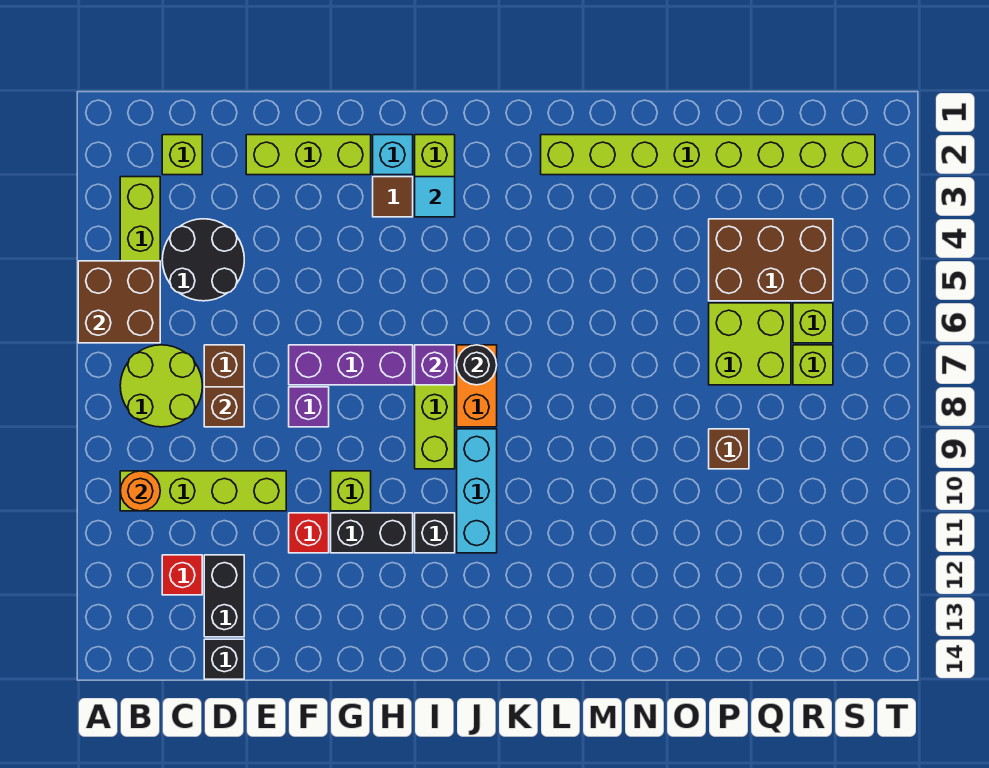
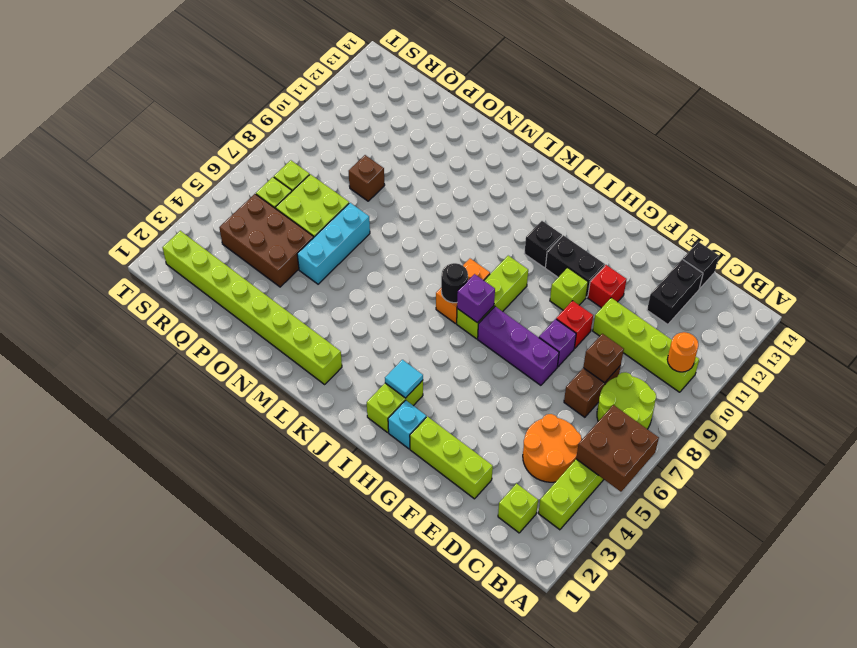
black round brick C4:D5 level 1 -> orange round brick C4:D5 level 1
red brick C12 level 1 -> red brick F9 level 1
brown tile H3 level 1 -> none
cyan brick J9:J11 level 1 -> cyan brick O5:O7 level 1

